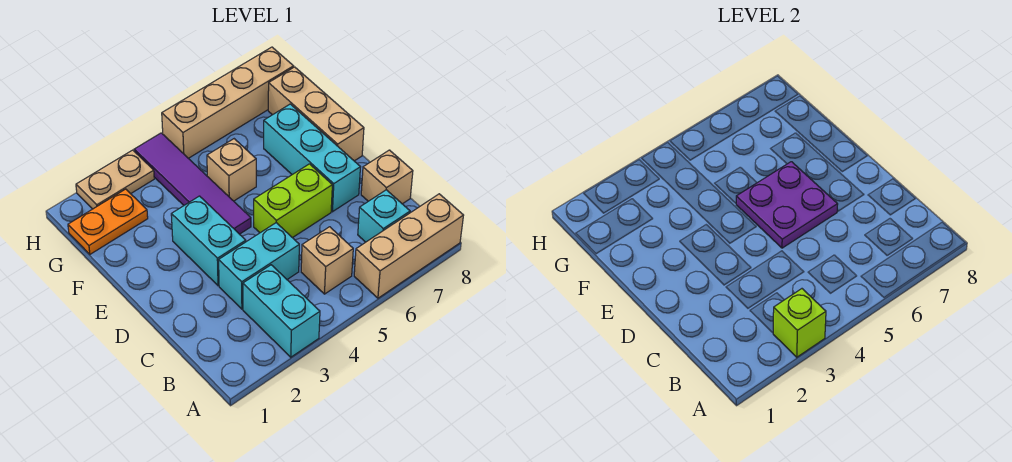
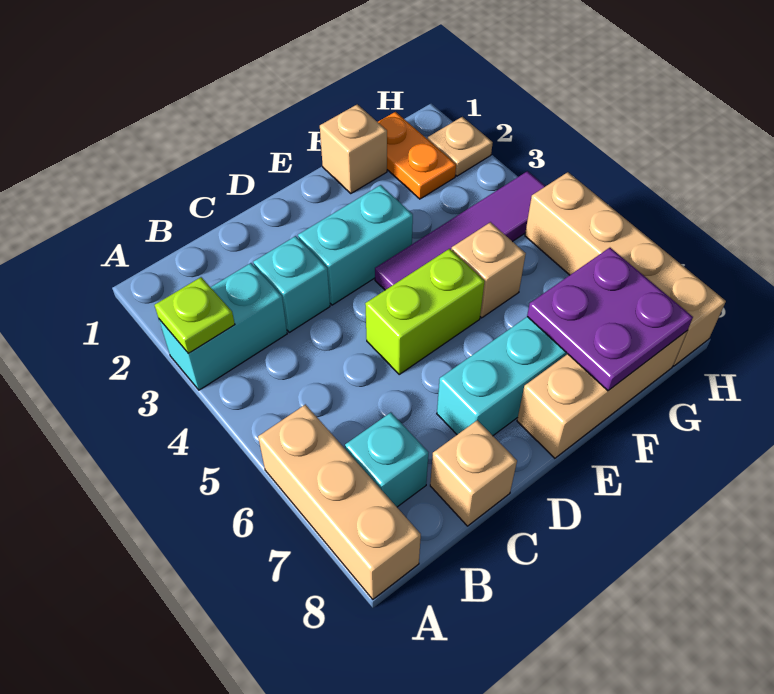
lime brick A3 level 2 -> lime plate A3 level 2
tan brick B5 level 1 -> tan brick F1 level 1
cyan brick C3:C4 level 1 -> cyan brick C3 level 1
lime brick D5:D6 level 1 -> lime brick D5:E5 level 1
purple plate D5:E6 level 2 -> purple plate F7:G8 level 2
tan plate H2:H3 level 1 -> tan plate H2 level 1

